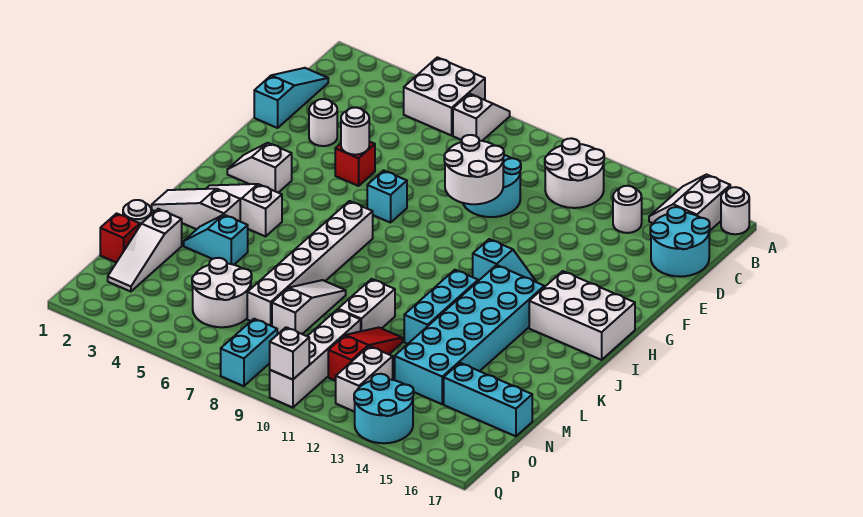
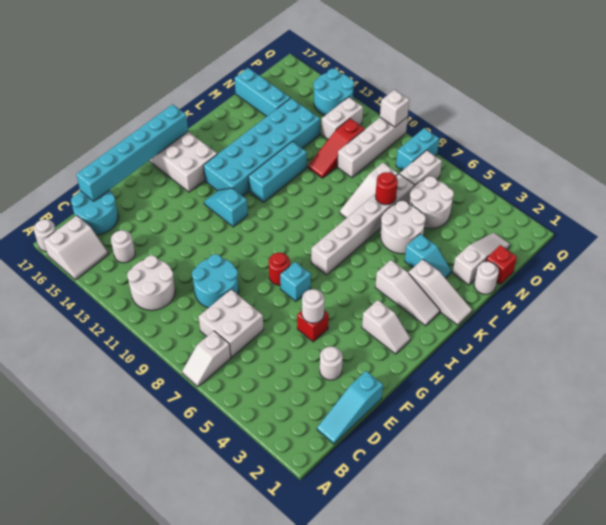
white brick A5:B6 level 1 -> white brick C7:D8 level 1
none -> cyan brick D17:I17 level 2
white round brick E9:F10 level 2 -> white round brick L5:M6 level 1
none -> red round brick G8 level 1
white brick L10:M10 level 1 -> white brick O7:P7 level 1
none -> red round brick M7 level 2

